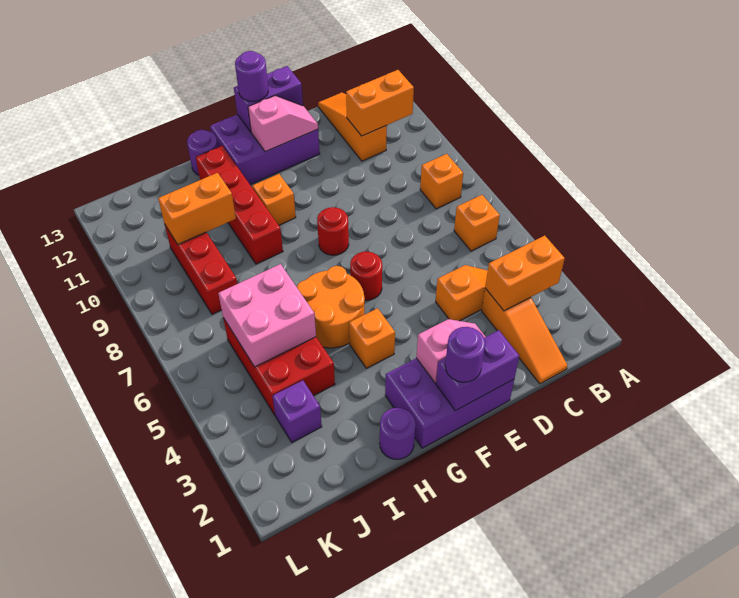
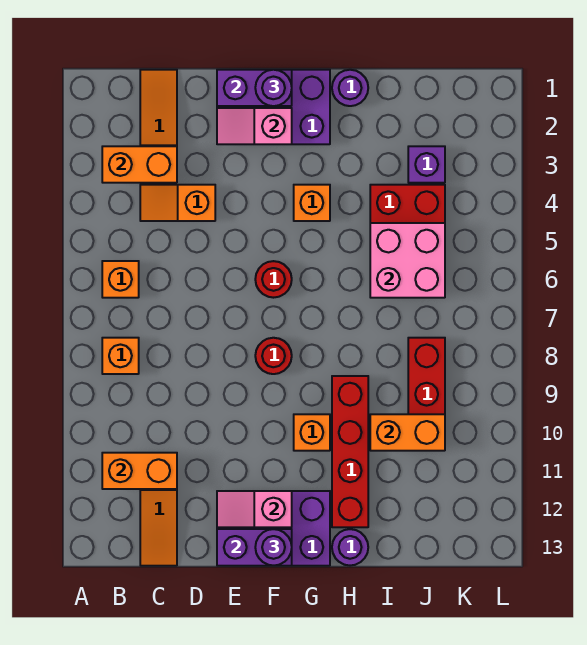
orange round brick G5:H6 level 1 -> none

